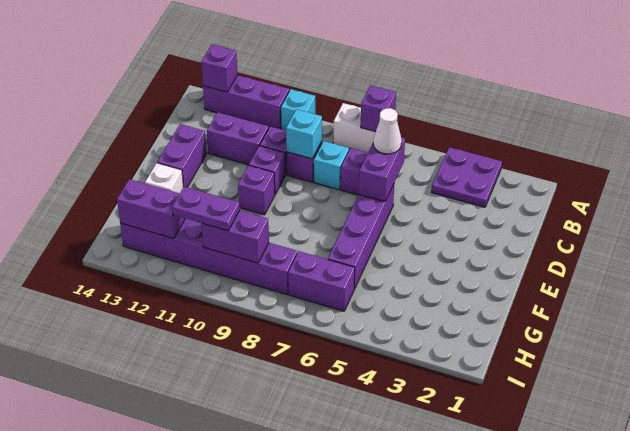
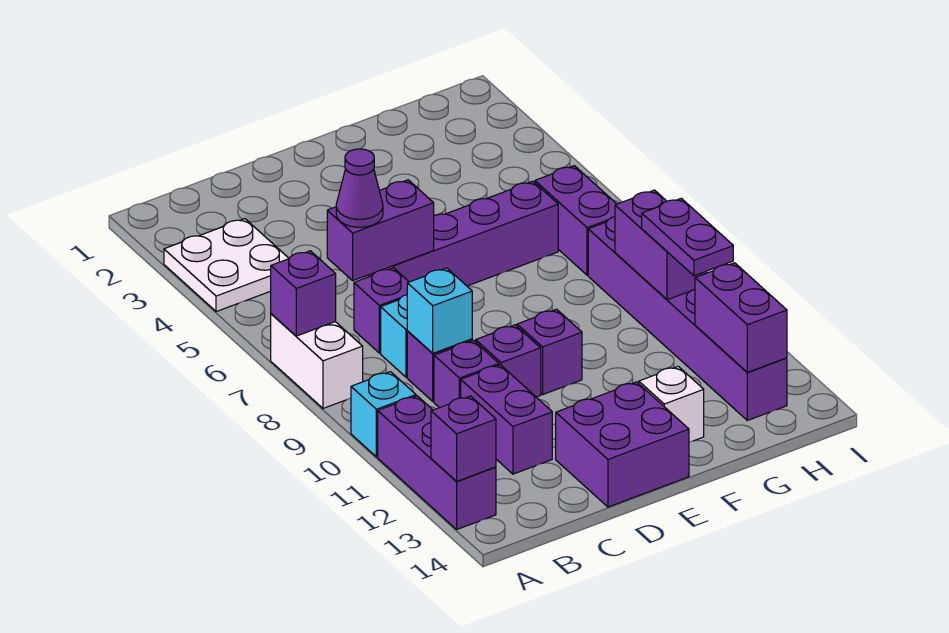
purple plate A3:B4 level 1 -> white plate A3:B4 level 1
white cone C6 level 3 -> purple cone C6 level 3
purple brick D13:E13 level 1 -> purple brick D13:E14 level 1

